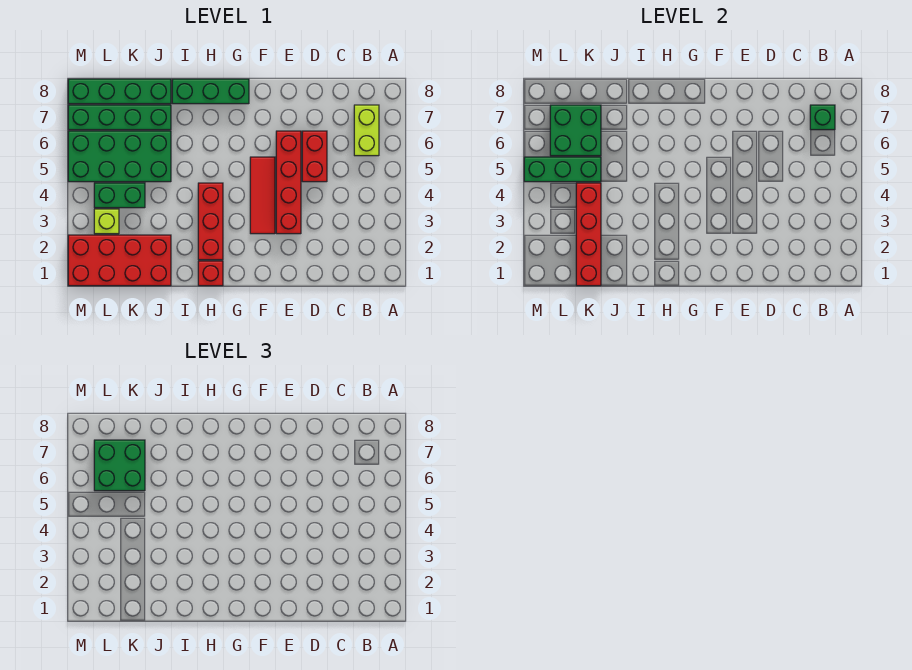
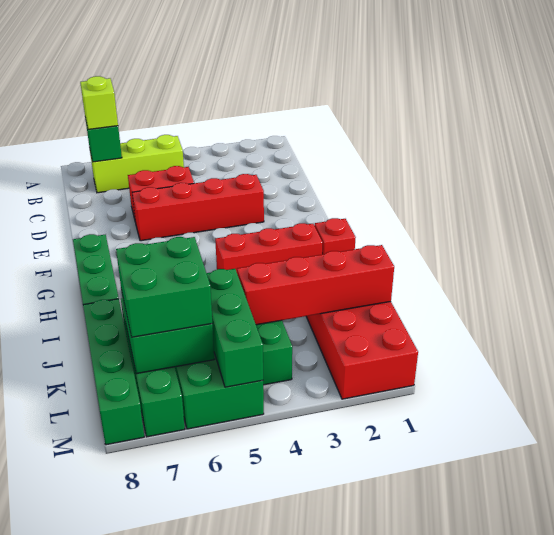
lime brick B6:B7 level 1 -> lime brick B5:B7 level 1
red tile F3:F5 level 1 -> none
lime brick L3 level 1 -> lime brick B7 level 3

